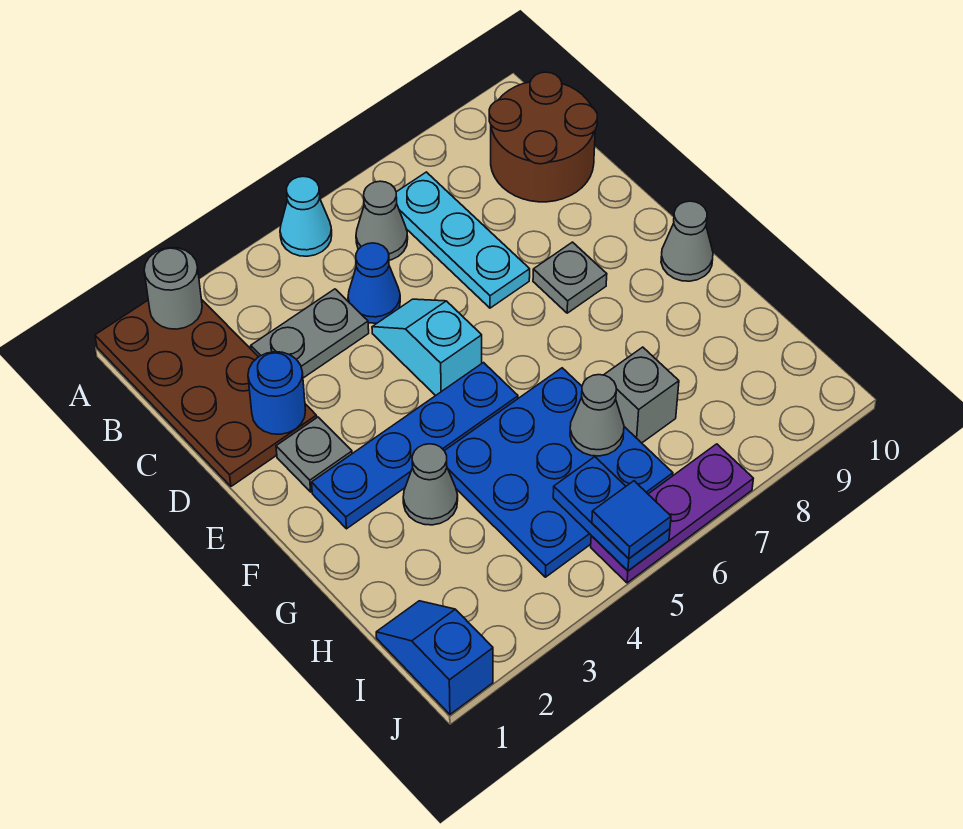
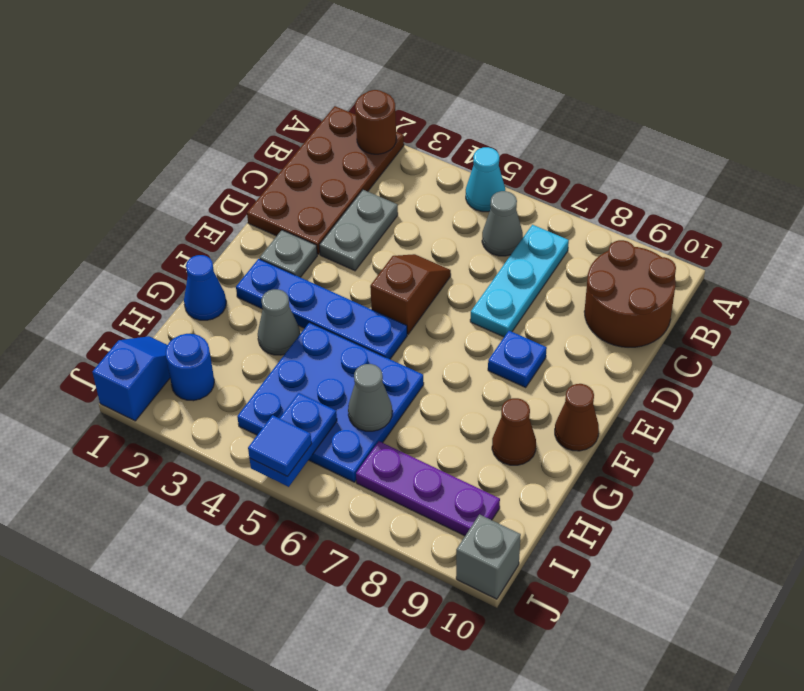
grey round brick A2 level 2 -> brown round brick A2 level 2
grey plate C3:C4 level 1 -> grey plate C3:D3 level 1
blue cone C5 level 1 -> blue cone G1 level 1
blue round brick D2 level 2 -> blue round brick I2 level 1
cyan slope D5:E5 level 1 top E -> brown slope D5:E5 level 1 top E
grey plate E8 level 1 -> blue plate E8 level 1
grey cone F10 level 1 -> brown cone F10 level 1
none -> brown cone G9 level 1
grey brick H7 level 1 -> grey brick J10 level 1
purple plate J5:J7 level 1 -> purple plate I7:I9 level 1

